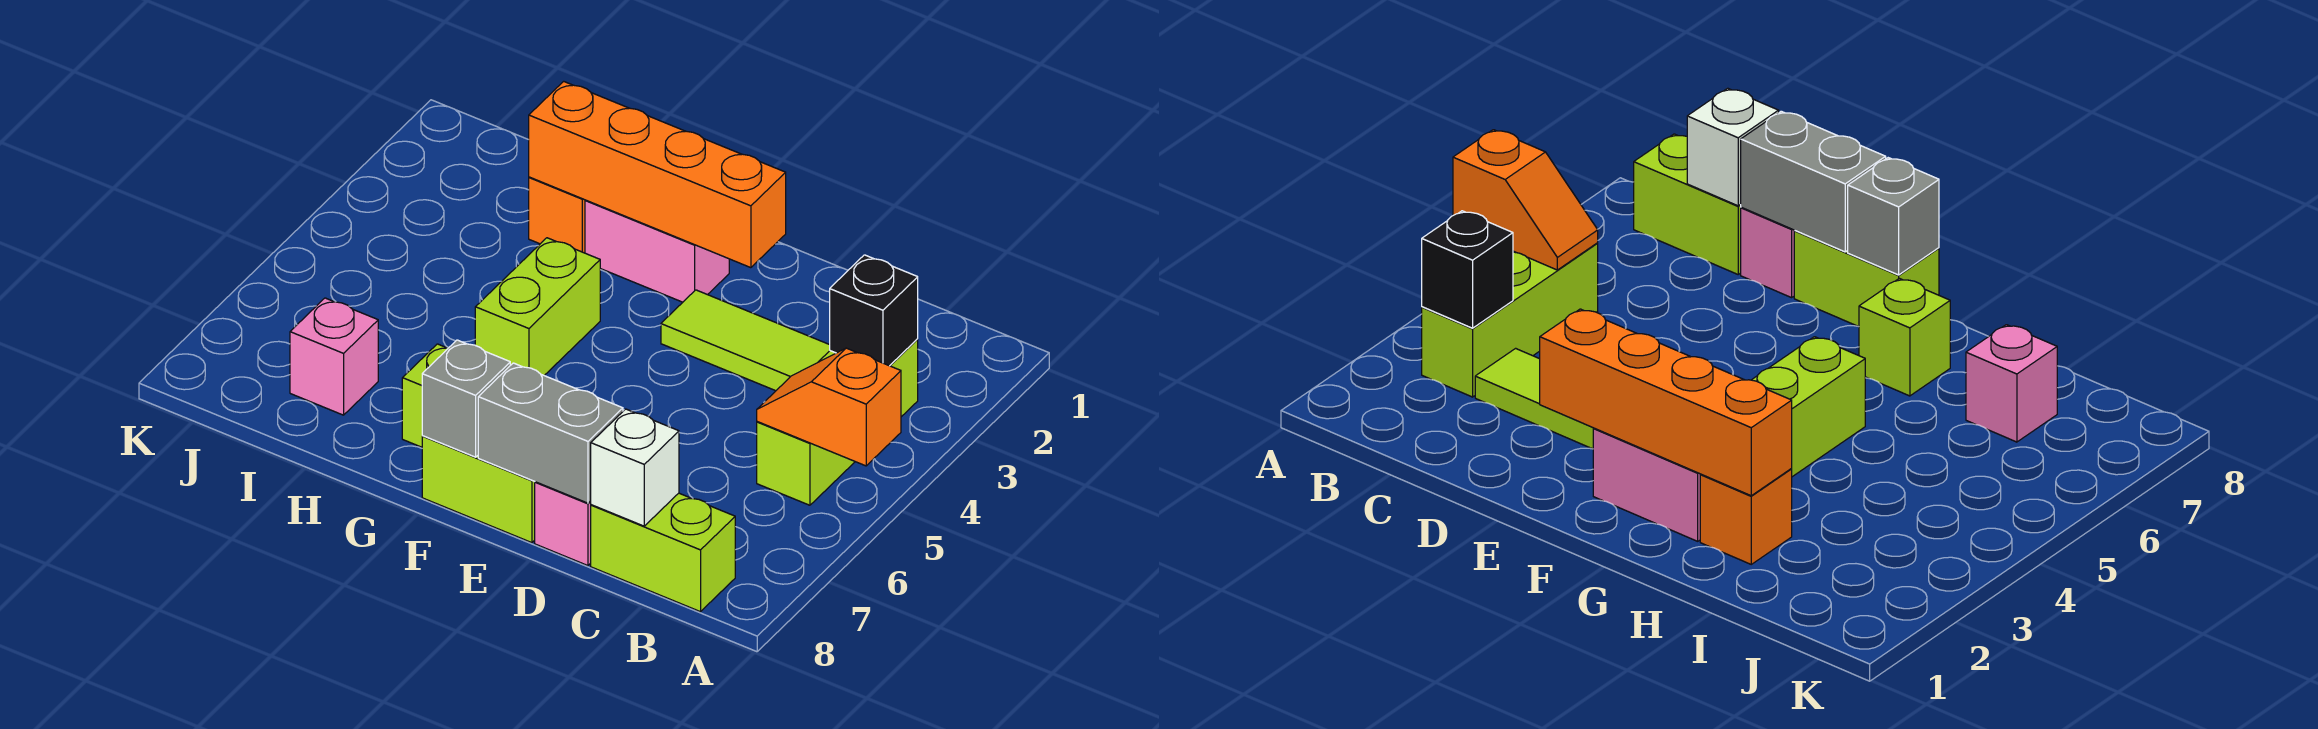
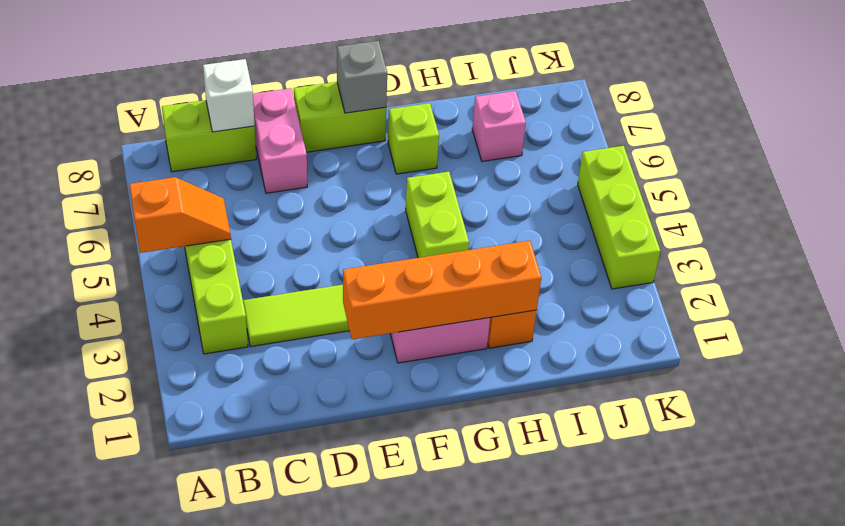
black brick B3 level 2 -> none
pink brick D8 level 1 -> pink brick D7:D8 level 1
grey brick D8:E8 level 2 -> none
none -> lime brick K3:K5 level 1

